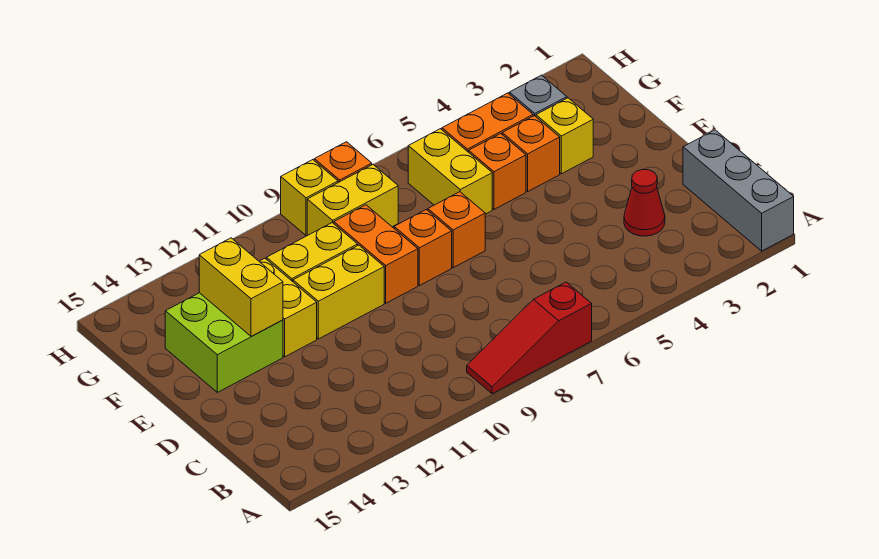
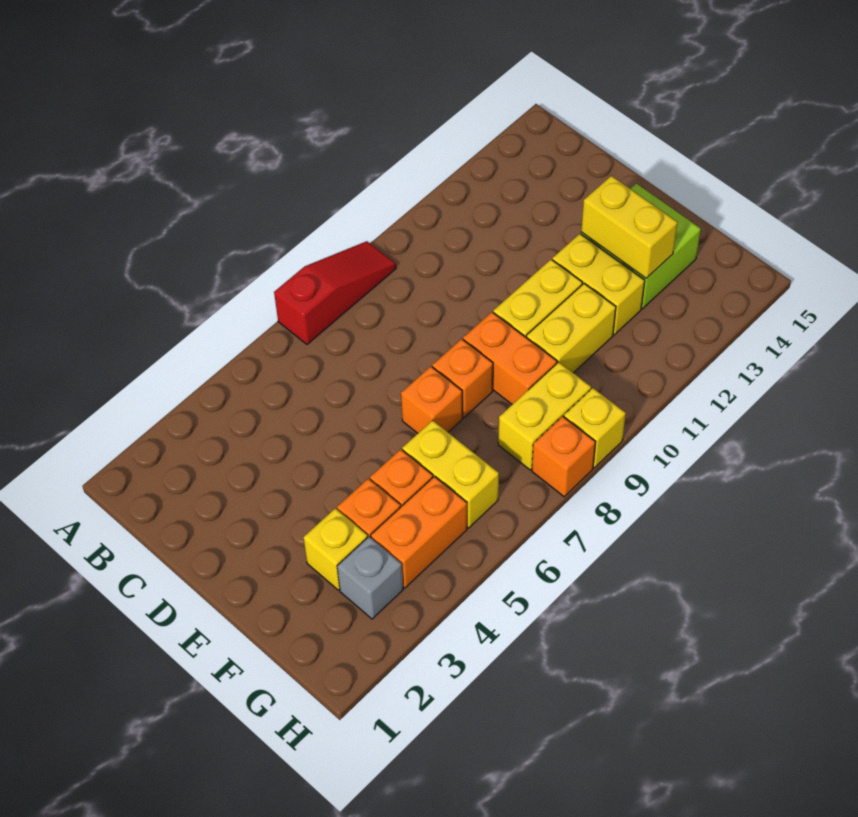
grey brick A1:C1 level 1 -> none
red cone C3 level 1 -> none

